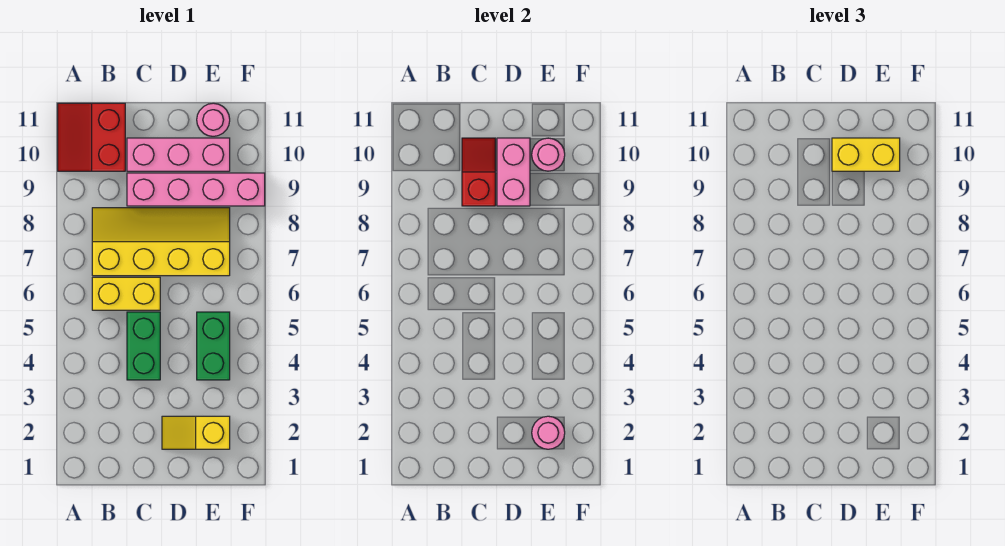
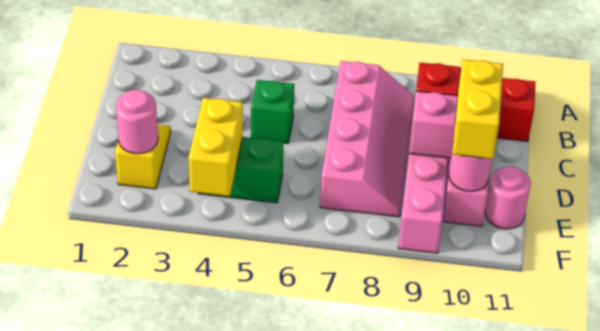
yellow brick B6:C6 level 1 -> yellow brick E4:F4 level 2
yellow slope B7:E8 level 1 top 7 -> pink slope B7:E8 level 1 top 7
green brick C4:C5 level 1 -> green brick C5 level 1

